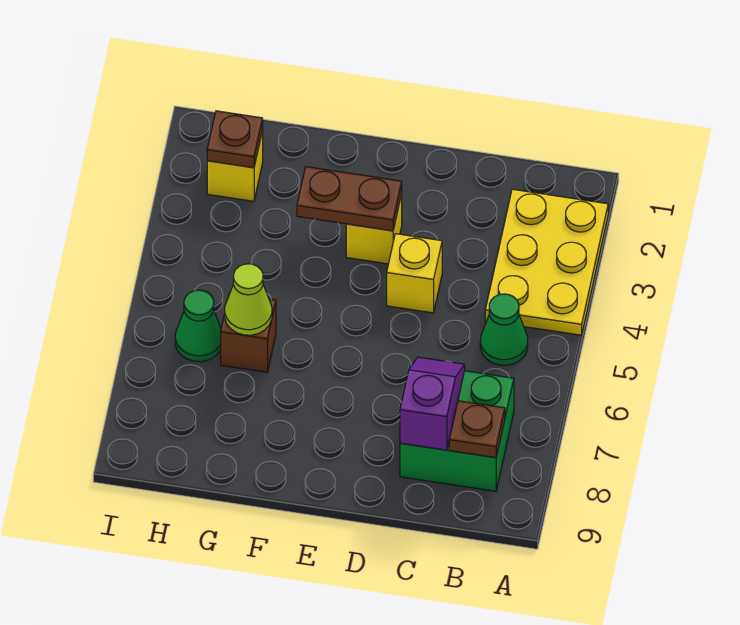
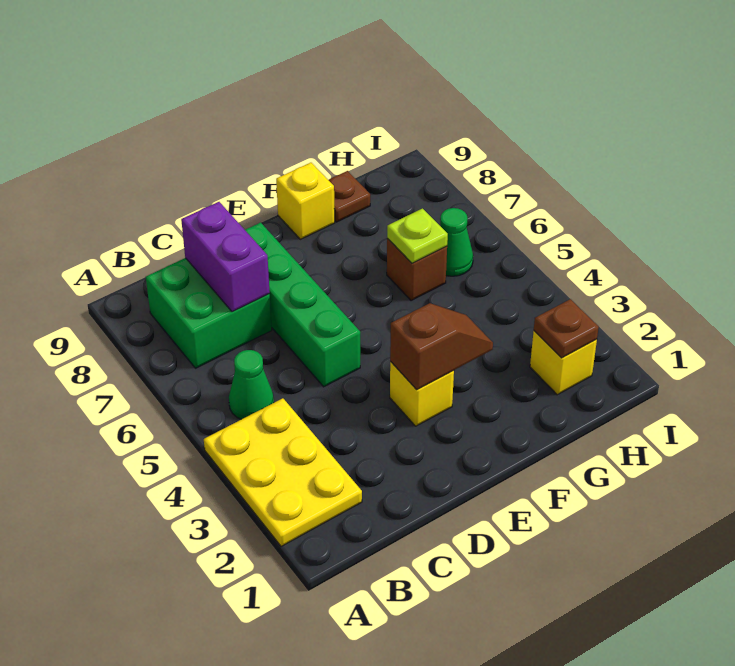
brown plate B8 level 2 -> brown plate G9 level 1
purple slope C7:C8 level 2 top 8 -> purple brick C7:C8 level 2
yellow brick D4 level 1 -> yellow brick F9 level 1
none -> green brick D5:D8 level 1
brown plate E3:F3 level 2 -> brown slope E3:F3 level 2 top E
lime cone G6 level 2 -> lime plate G6 level 2

